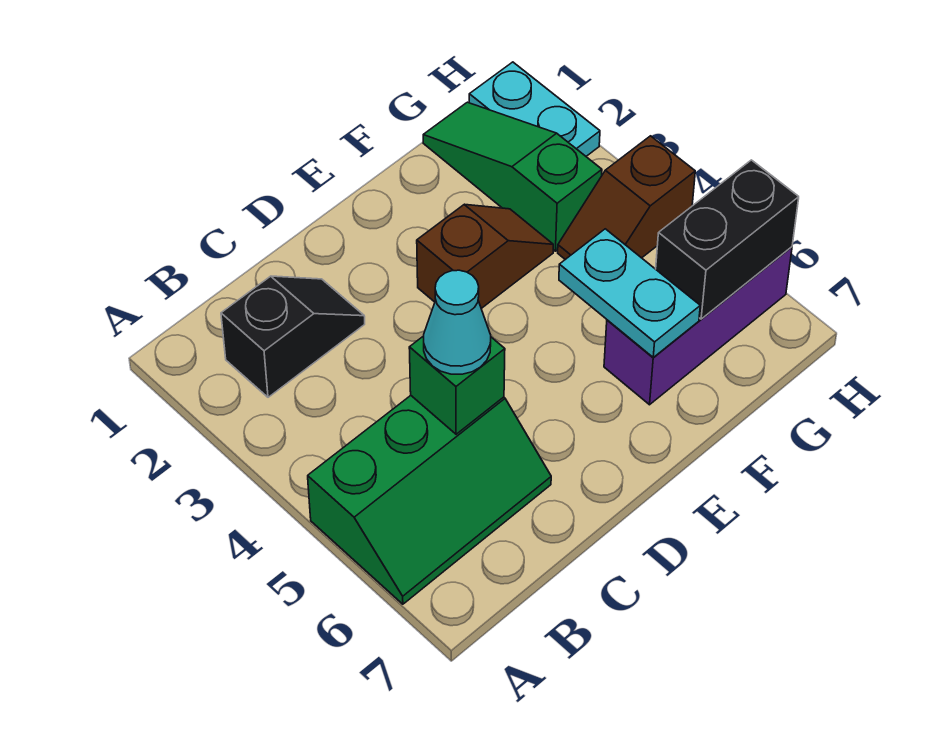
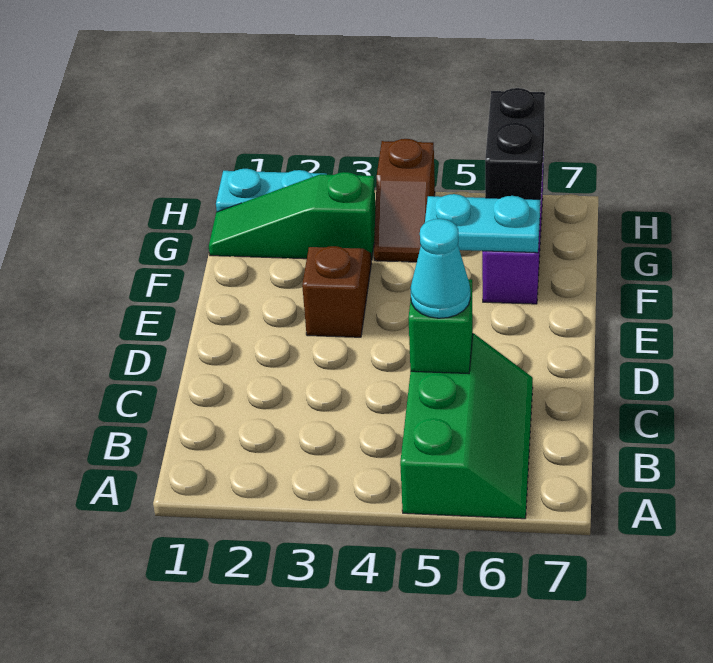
black slope B2:C2 level 1 top B -> none

